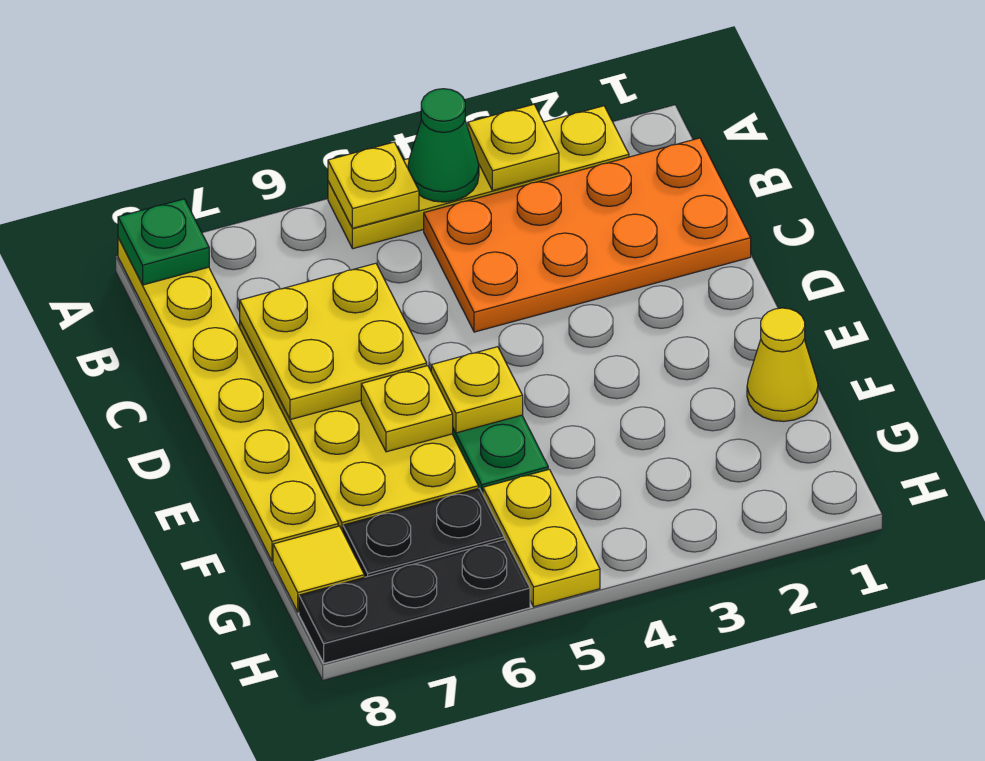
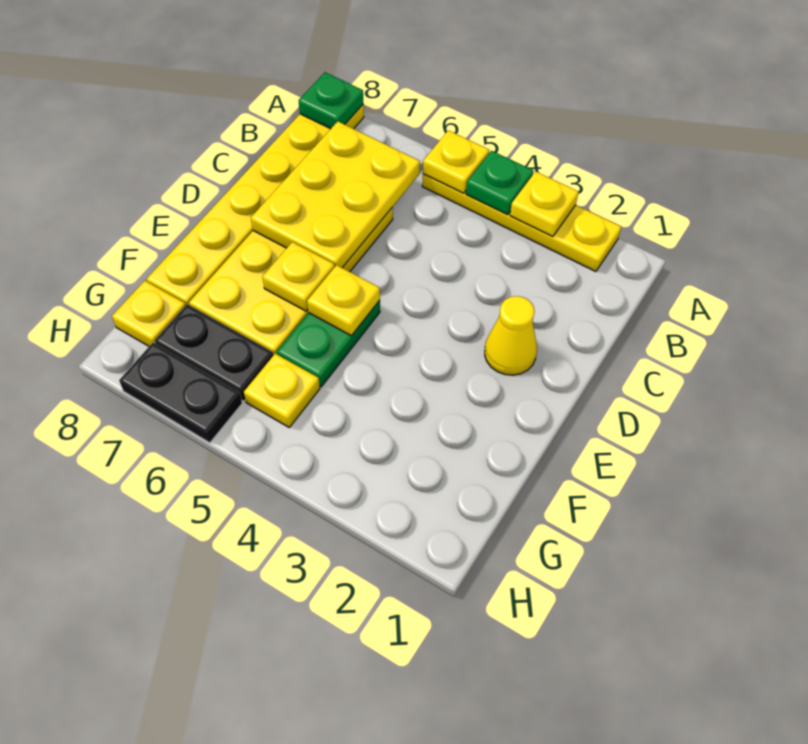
green cone A4 level 2 -> green plate A4 level 2
orange plate B1:C4 level 1 -> none
yellow plate C6:D7 level 2 -> yellow plate B6:D7 level 2
yellow cone F1 level 1 -> yellow cone D2 level 1
yellow plate G5:H5 level 1 -> yellow plate G5 level 1
yellow tile G8 level 1 -> yellow plate G8 level 1
black plate H6:H8 level 1 -> black plate H6:H7 level 1

